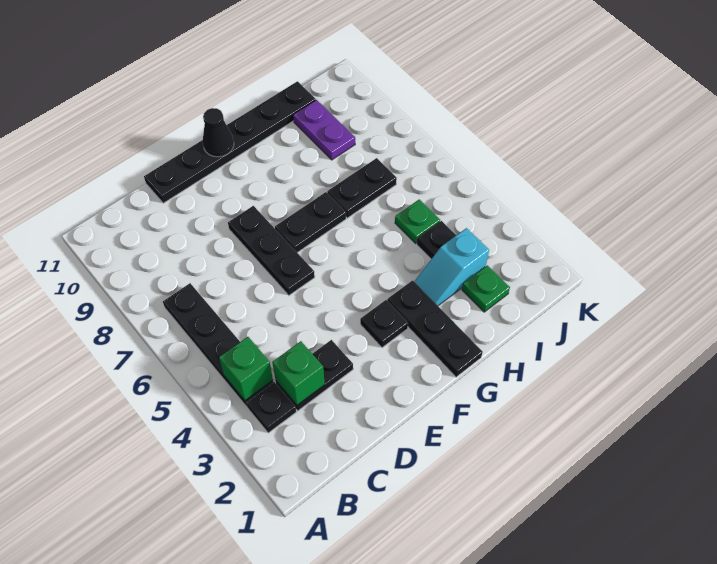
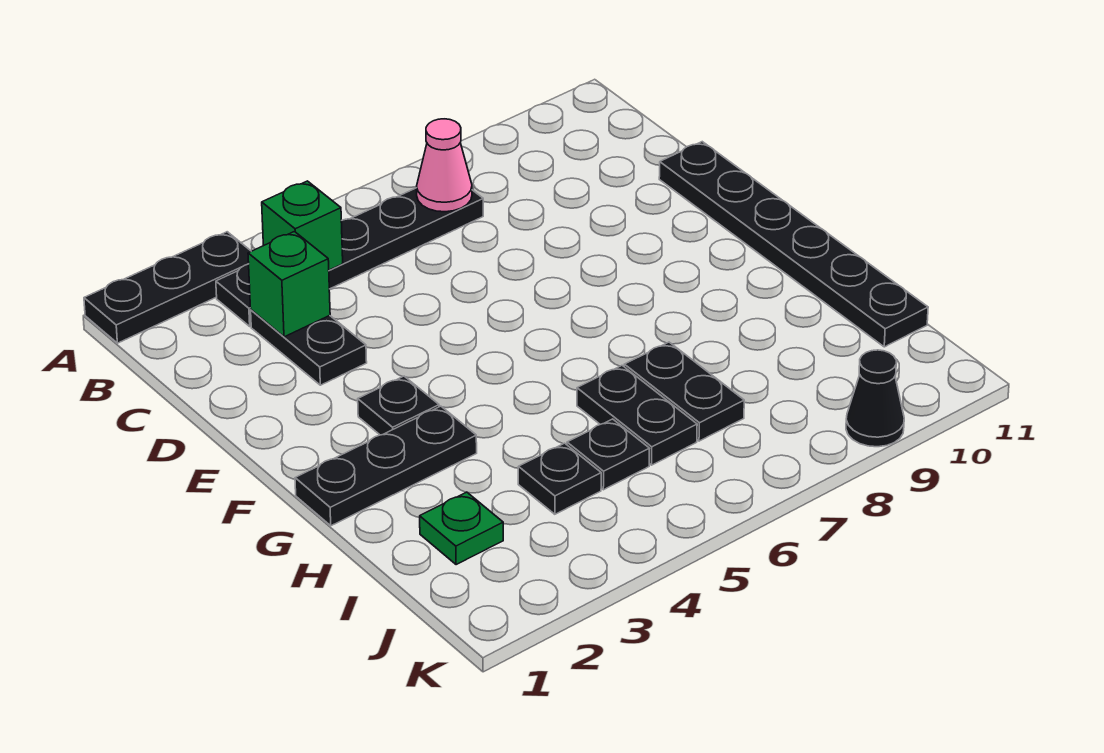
none -> pink cone B7 level 2
black plate E6:E8 level 1 -> black plate A1:A3 level 1
black plate F7:G7 level 1 -> black plate H6:I6 level 1
black cone F11 level 2 -> black cone K9 level 1
cyan slope H3:I3 level 1 top I -> none
green plate I5 level 1 -> black plate I5 level 1
purple plate I9:I10 level 1 -> none

